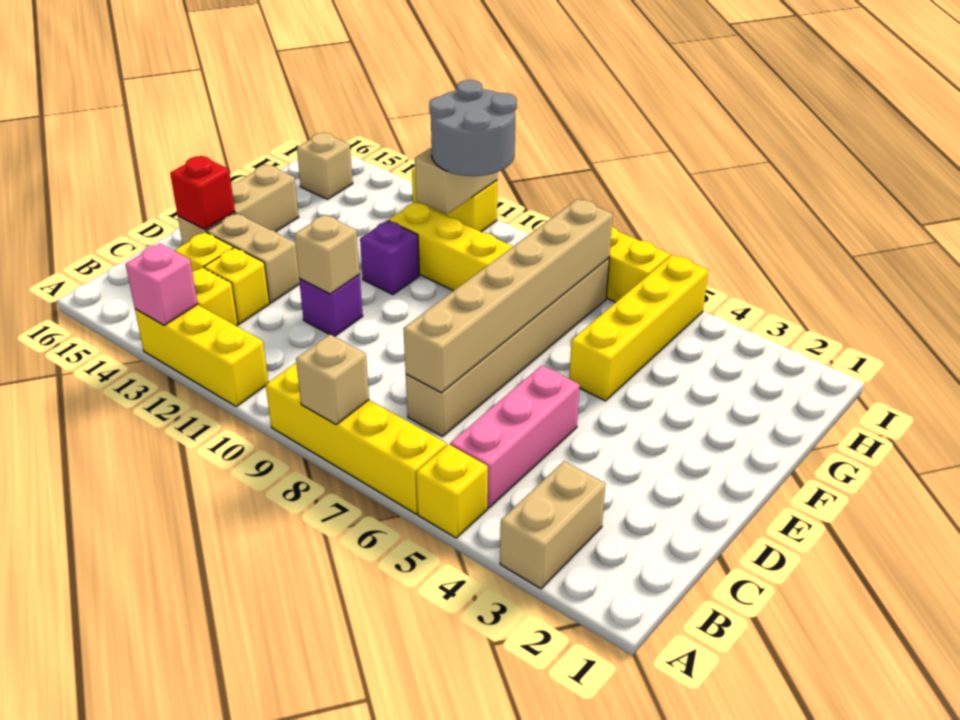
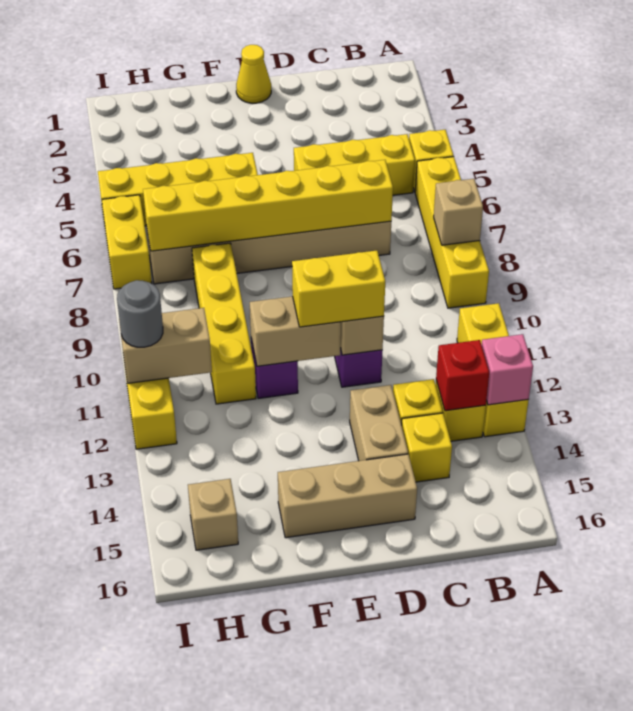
tan brick A3:B3 level 1 -> tan brick E11:F11 level 2
pink brick B5:D5 level 1 -> yellow brick B5:D5 level 1
tan brick C7:H7 level 2 -> yellow brick C7:H7 level 2
none -> yellow brick D11:E11 level 3
red brick D15 level 2 -> red brick B13 level 2
none -> yellow cone E1 level 1
grey round brick H10:I11 level 3 -> grey round brick I11 level 3

